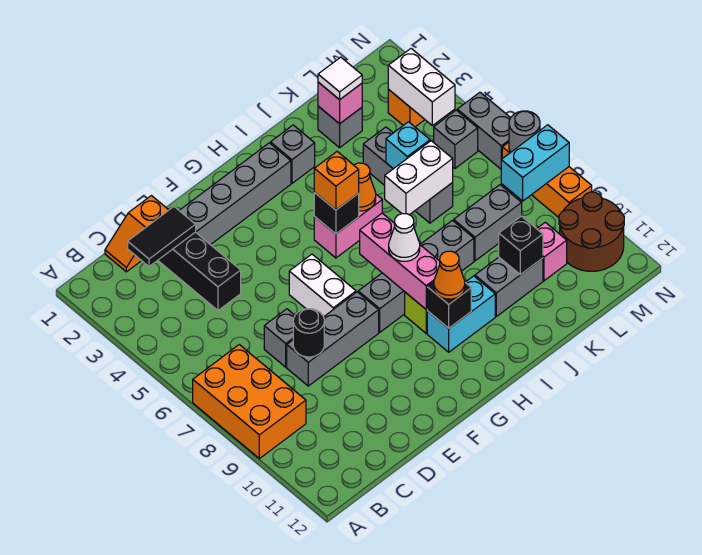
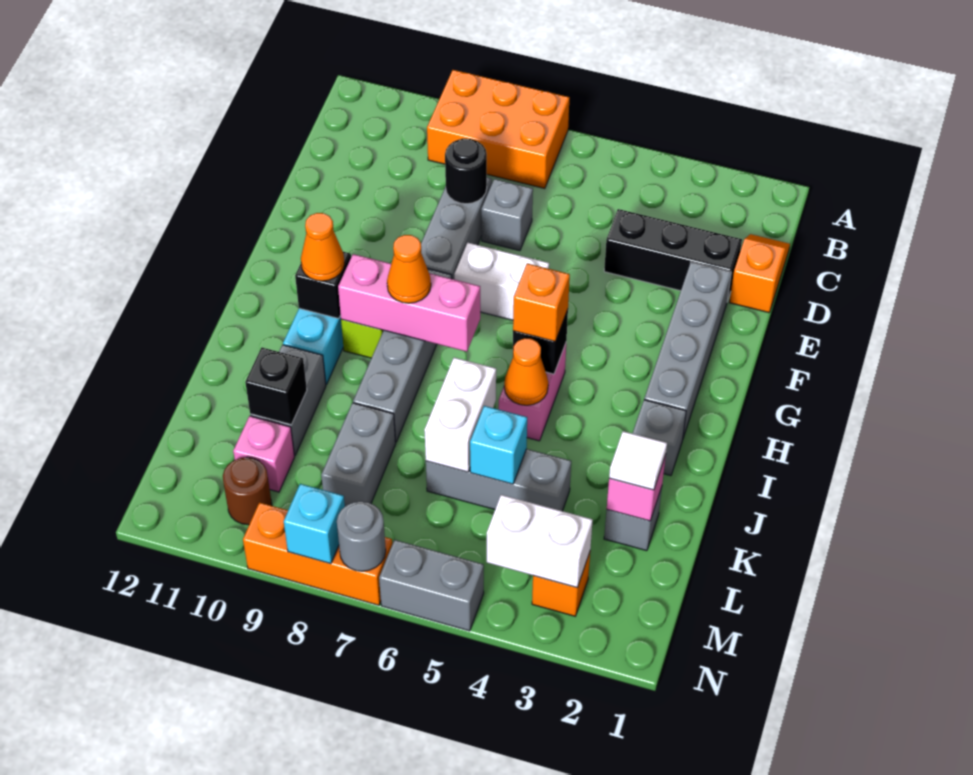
black tile C2:D2 level 2 -> none
white cone H8 level 3 -> orange cone H8 level 3
grey brick M5 level 1 -> none
cyan brick M8:N8 level 2 -> cyan brick N8 level 2
brown round brick M10:N11 level 1 -> brown round brick M10 level 1

